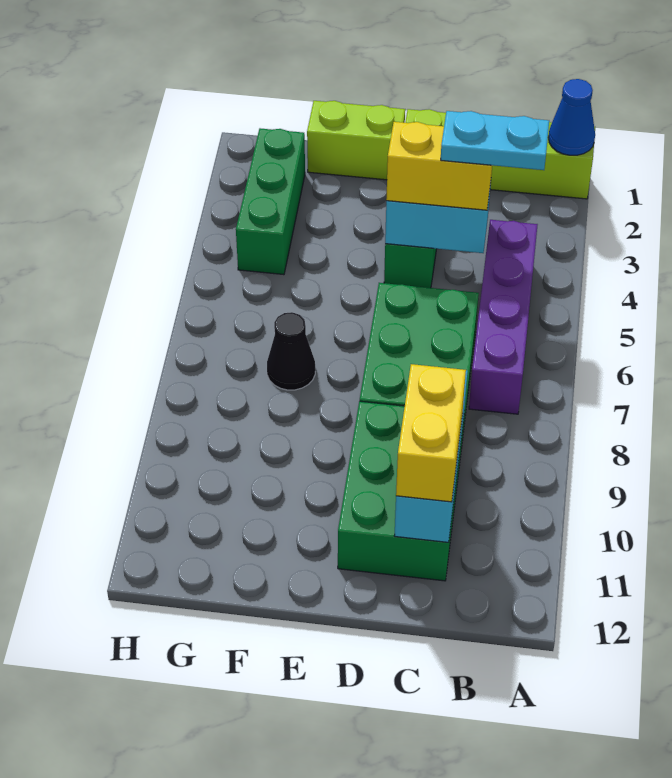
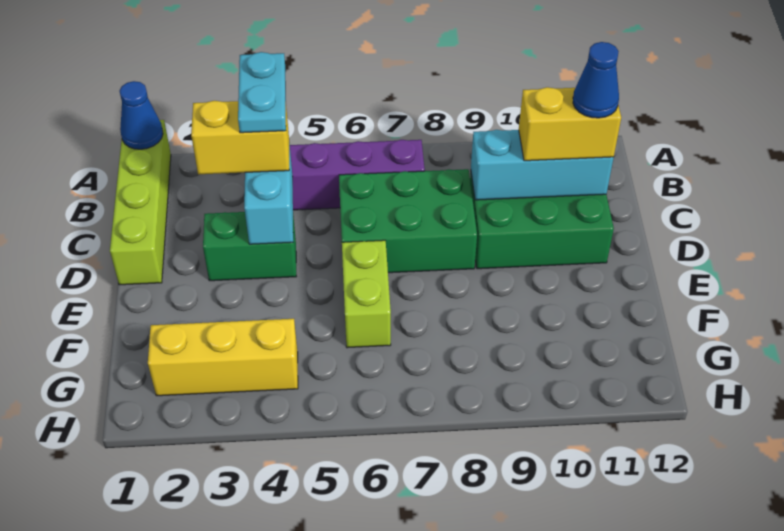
yellow brick C4:D4 level 3 -> yellow brick C3:C4 level 3
none -> blue cone C11 level 4
lime brick E1:F1 level 1 -> lime brick E6:F6 level 1
black cone F7 level 1 -> none
green brick G2:G4 level 1 -> yellow brick G2:G4 level 1

